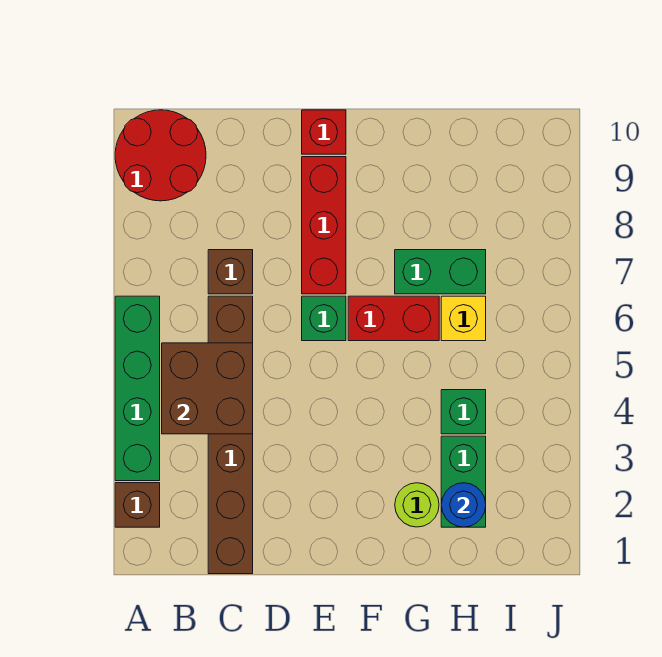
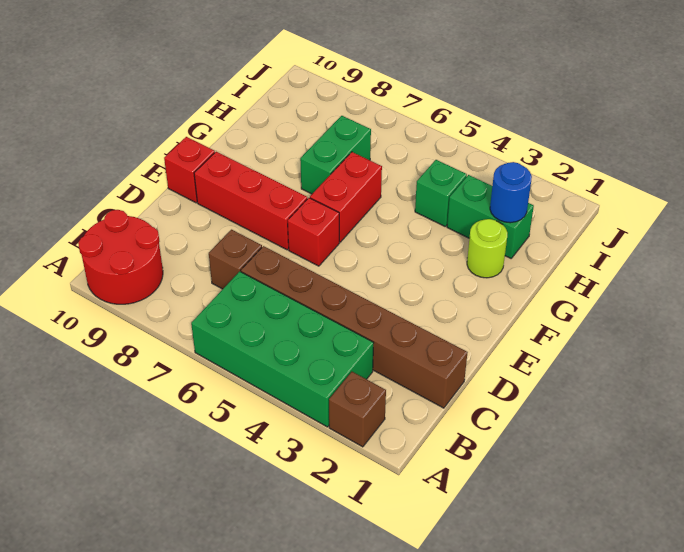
green brick A3:A6 level 1 -> green brick A3:B6 level 1
brown brick B4:C5 level 2 -> none
green brick E6 level 1 -> red brick E6 level 1
yellow brick H6 level 1 -> none

